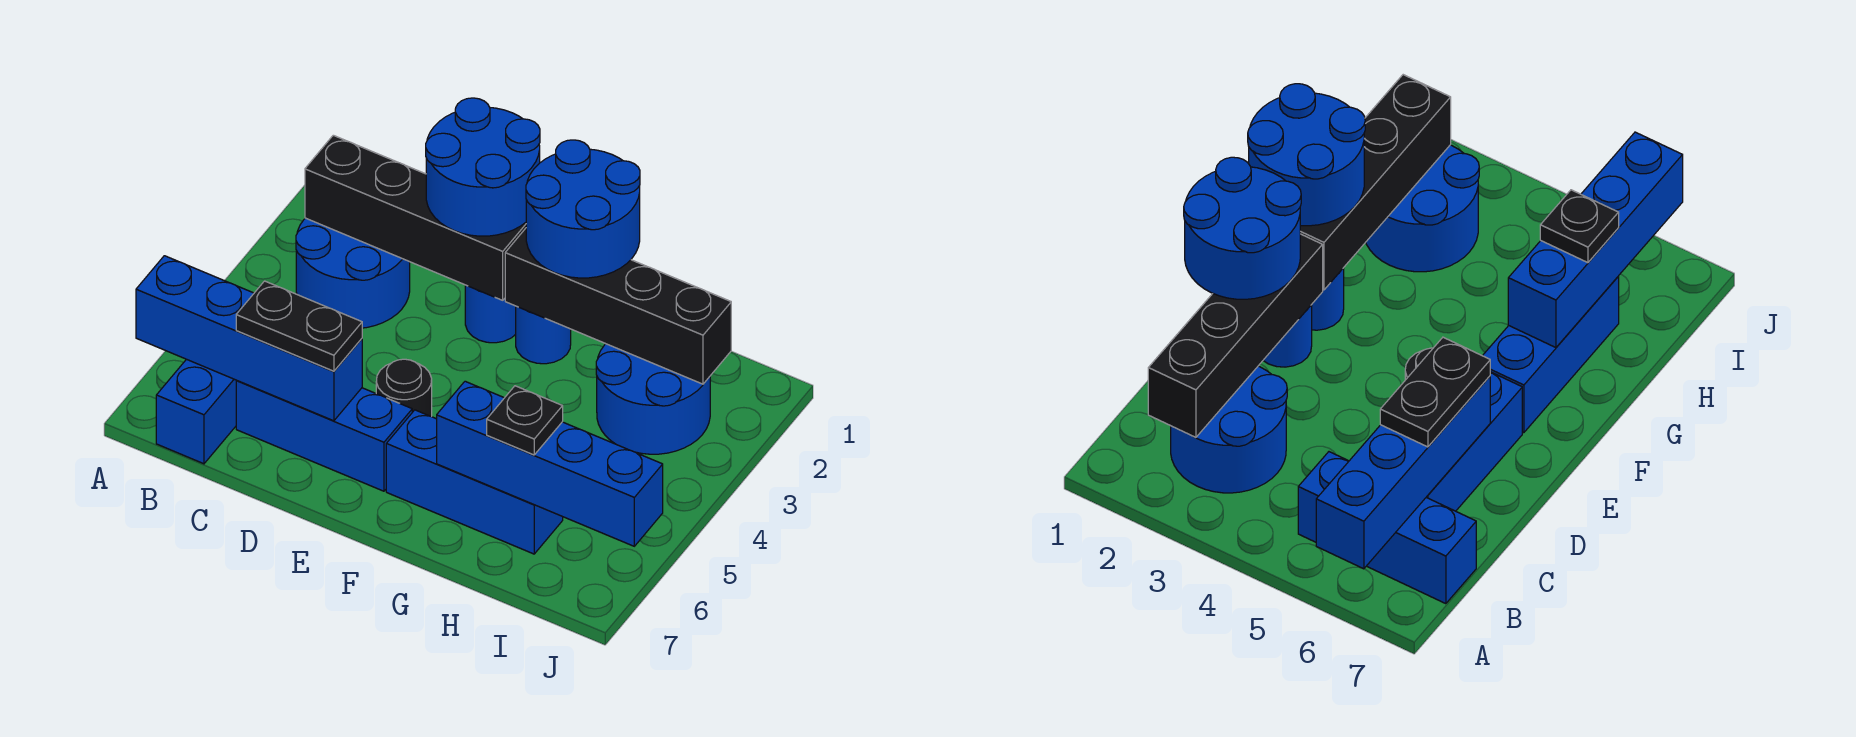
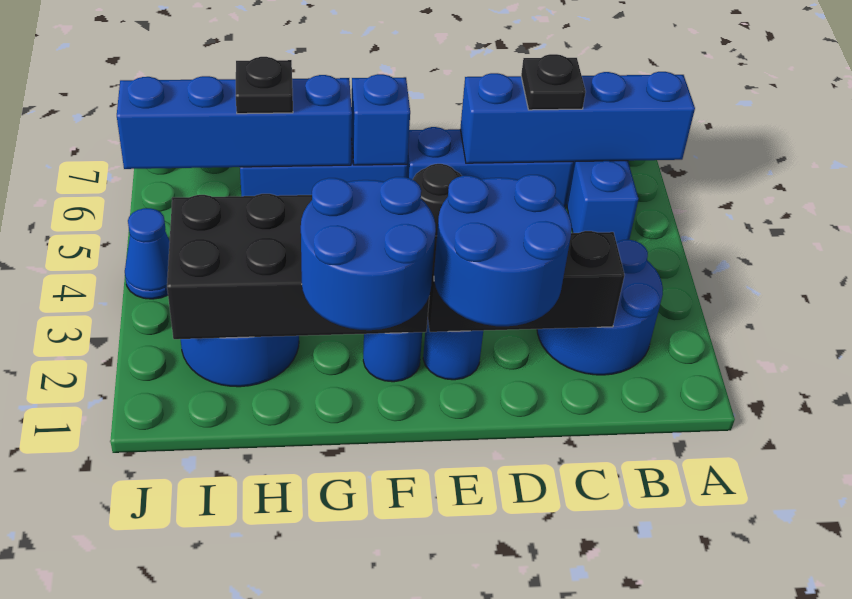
black brick B2:E2 level 2 -> black brick C2:E2 level 2
black plate C6:D6 level 3 -> black plate C6 level 3
black brick F2:I2 level 2 -> black brick F2:I3 level 2
none -> blue brick F6 level 2
none -> blue cone J4 level 1

